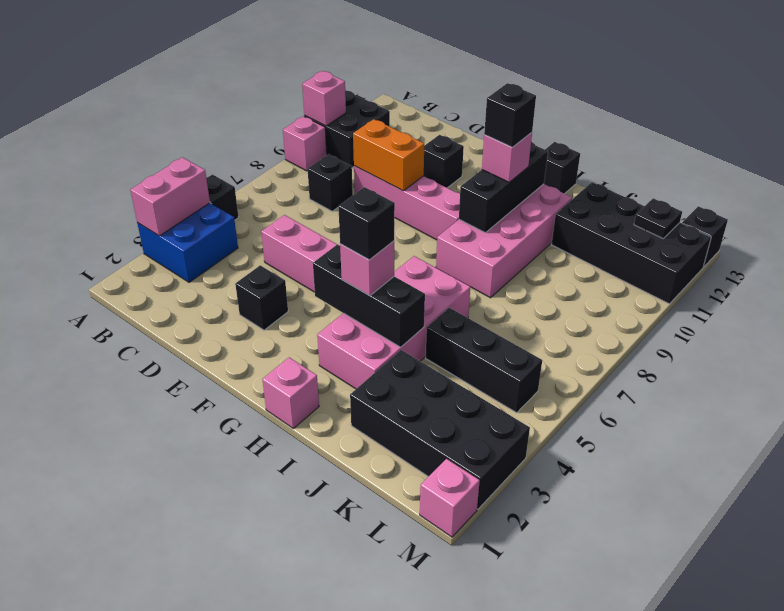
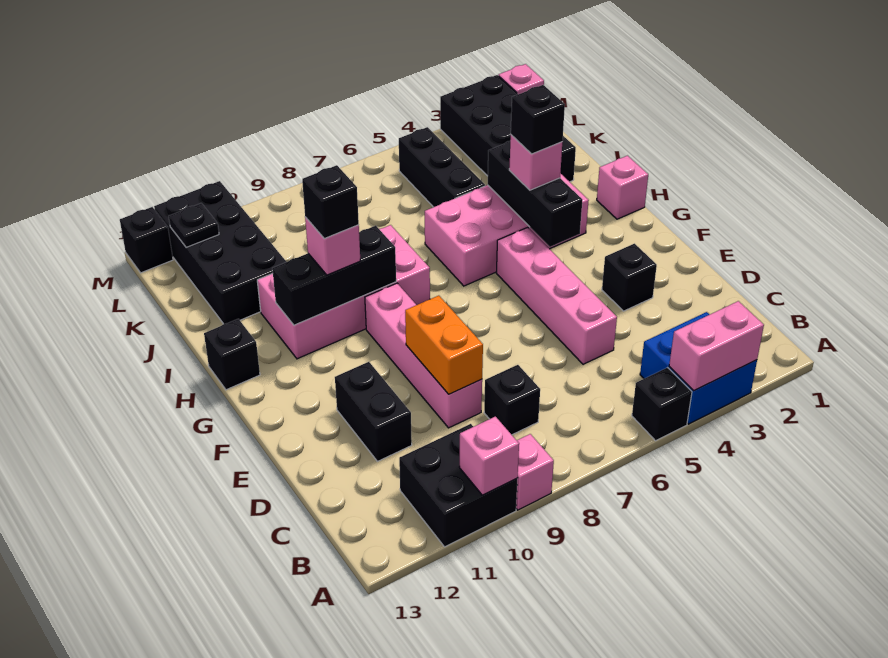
black brick E11 level 1 -> black brick D11:E11 level 1

